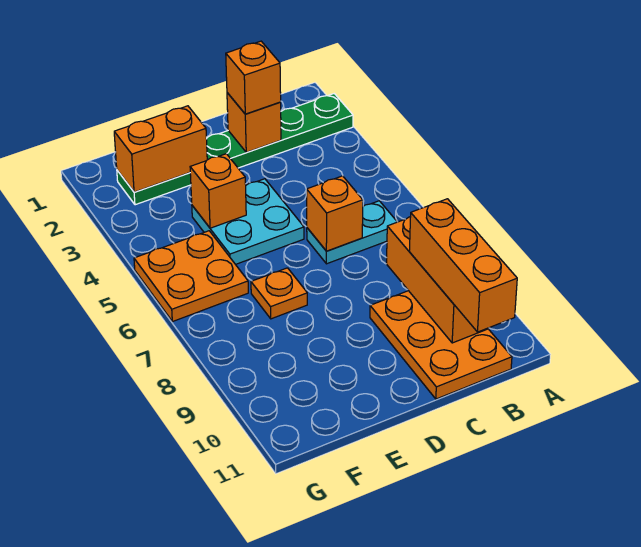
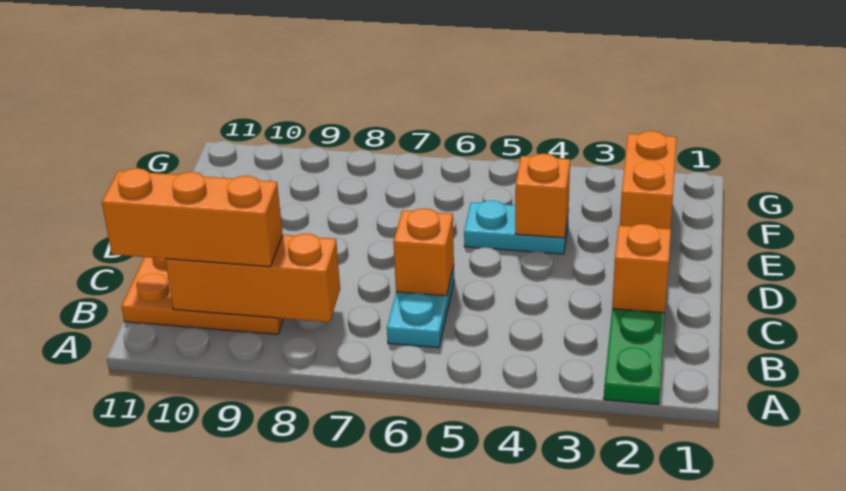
orange brick C2 level 3 -> none
cyan plate D4:E5 level 1 -> cyan plate E4:E5 level 1
orange plate E7 level 1 -> none
orange plate F5:G6 level 1 -> none

